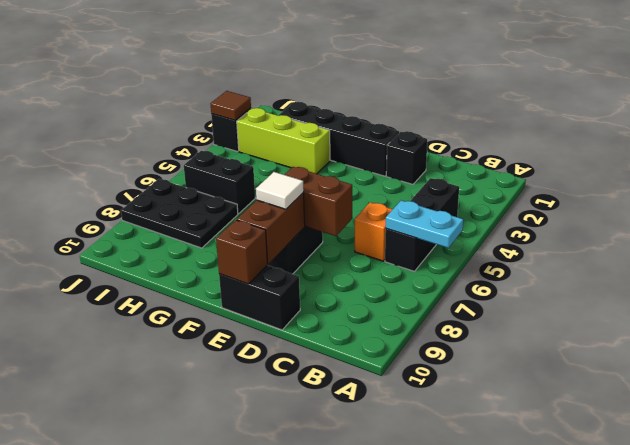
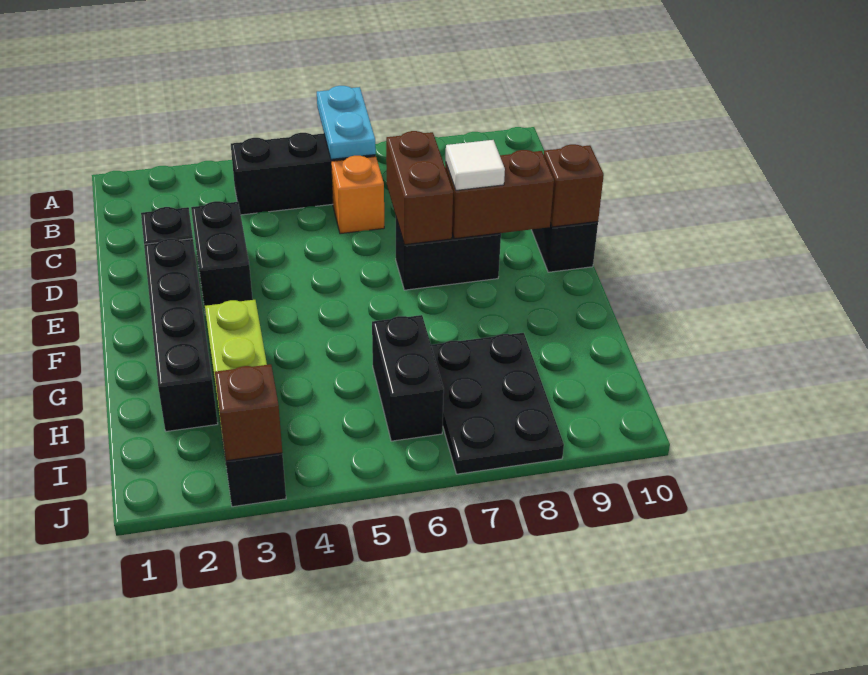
none -> black brick D3:E3 level 1
brown tile J3 level 2 -> brown brick J3 level 2

